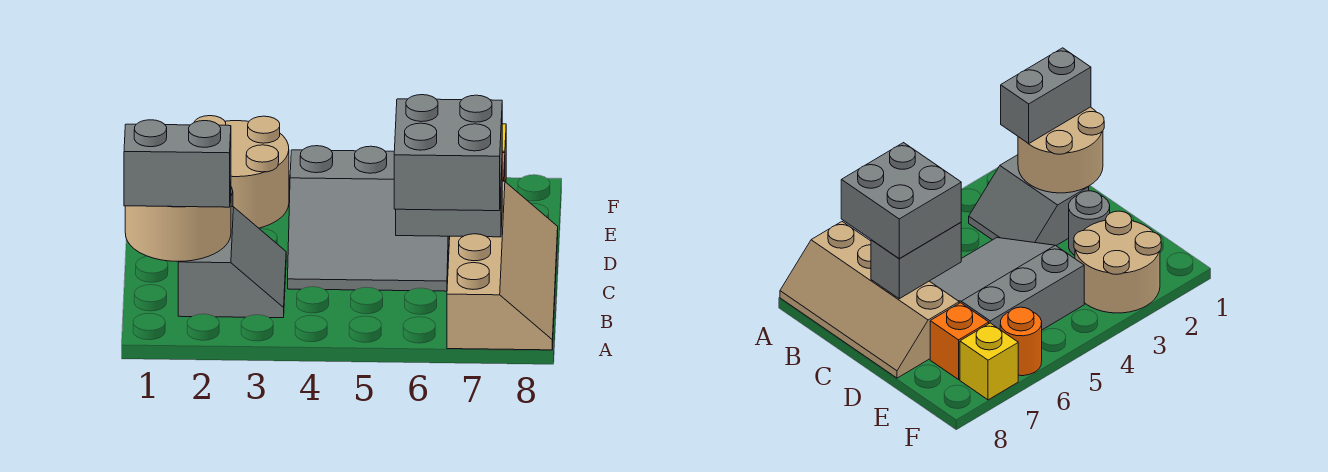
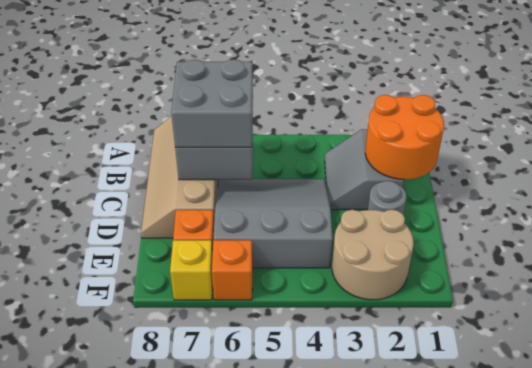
tan round brick B1:C2 level 2 -> orange round brick B1:C2 level 2
grey brick B1:B2 level 3 -> none
orange round brick F6 level 1 -> orange brick F6 level 1

